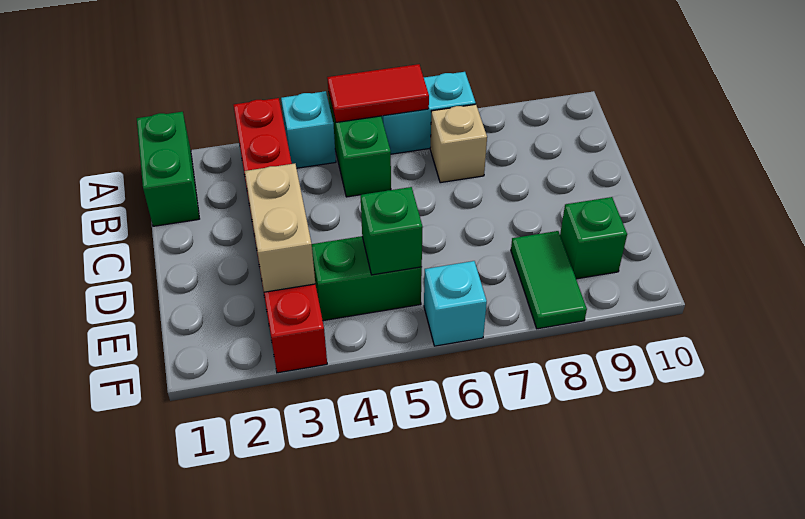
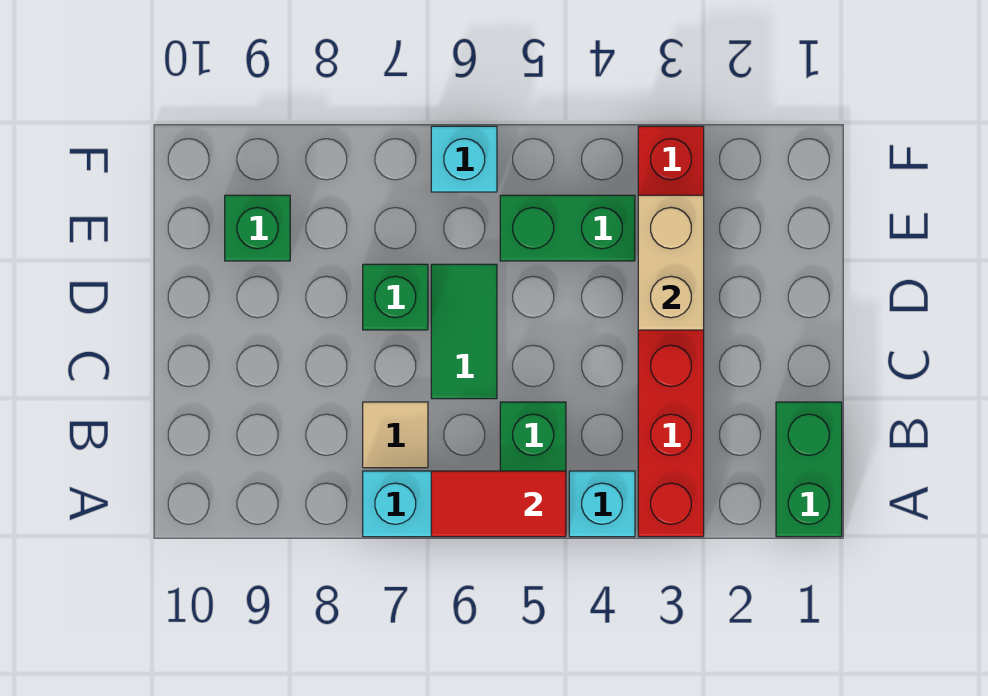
tan brick B7 level 1 -> tan tile B7 level 1
green brick E5 level 2 -> green brick D7 level 1
green tile E8:F8 level 1 -> green tile C6:D6 level 1

